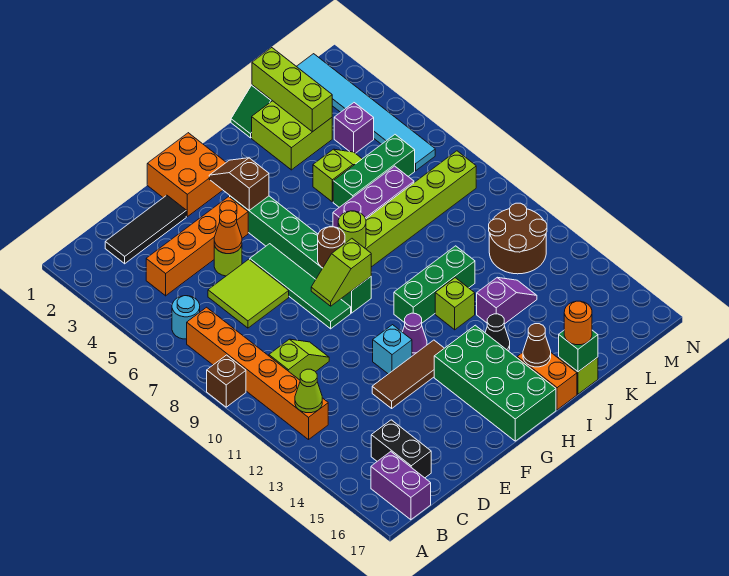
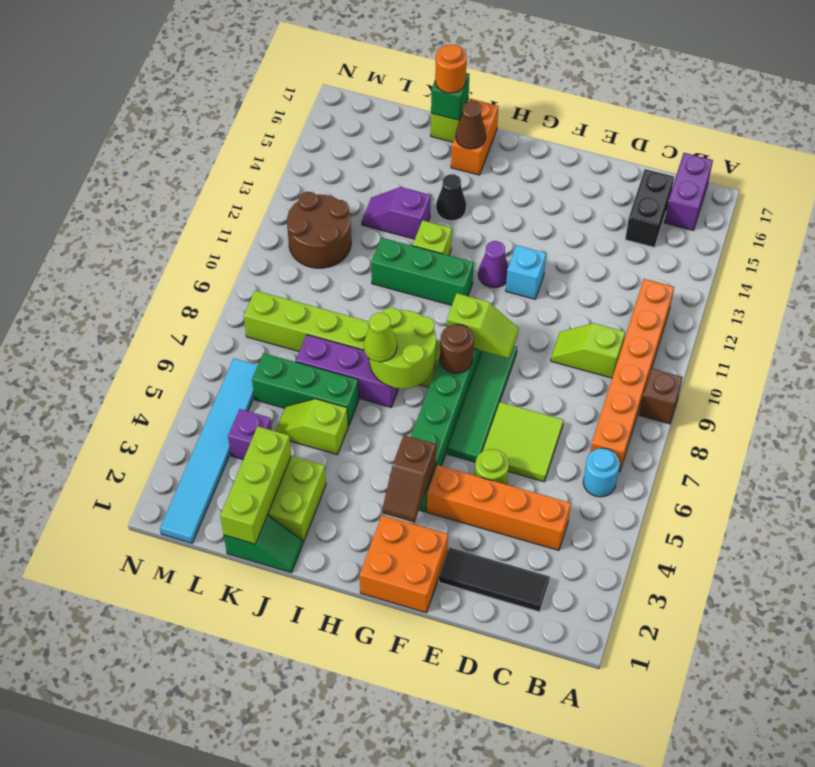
lime cone B12 level 2 -> lime cone I7 level 3
orange cone E5 level 2 -> none
brown tile E13:G13 level 1 -> none
green brick G14:H17 level 1 -> none
lime round brick H8 level 2 -> lime round brick H7:I8 level 2

